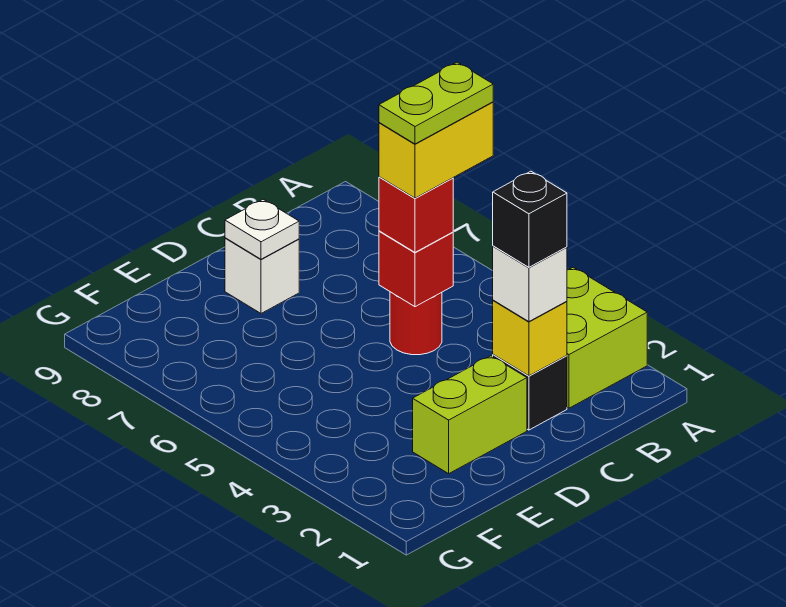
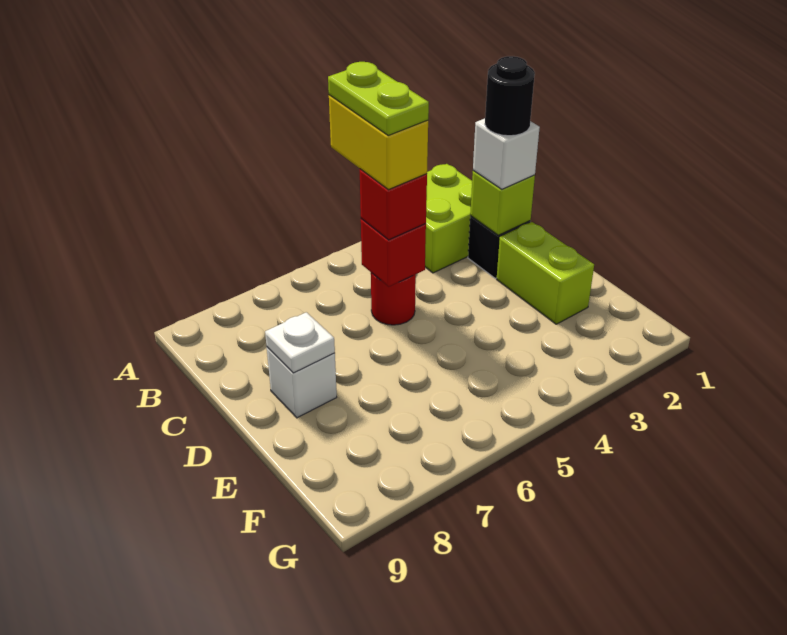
yellow brick C2 level 2 -> lime brick C2 level 2
black brick C2 level 4 -> black round brick C2 level 4

